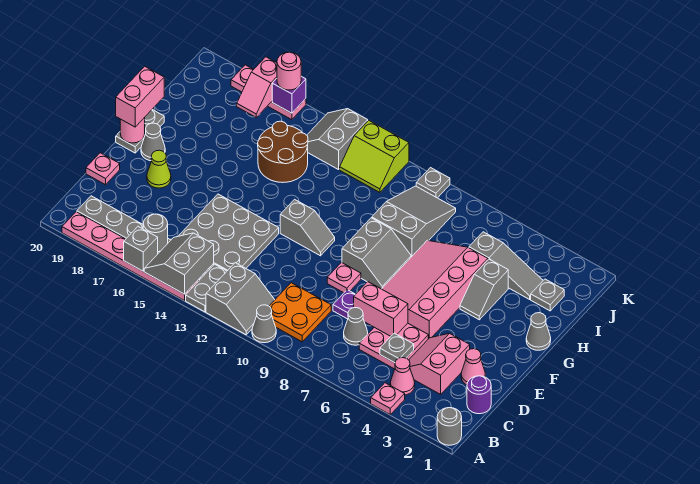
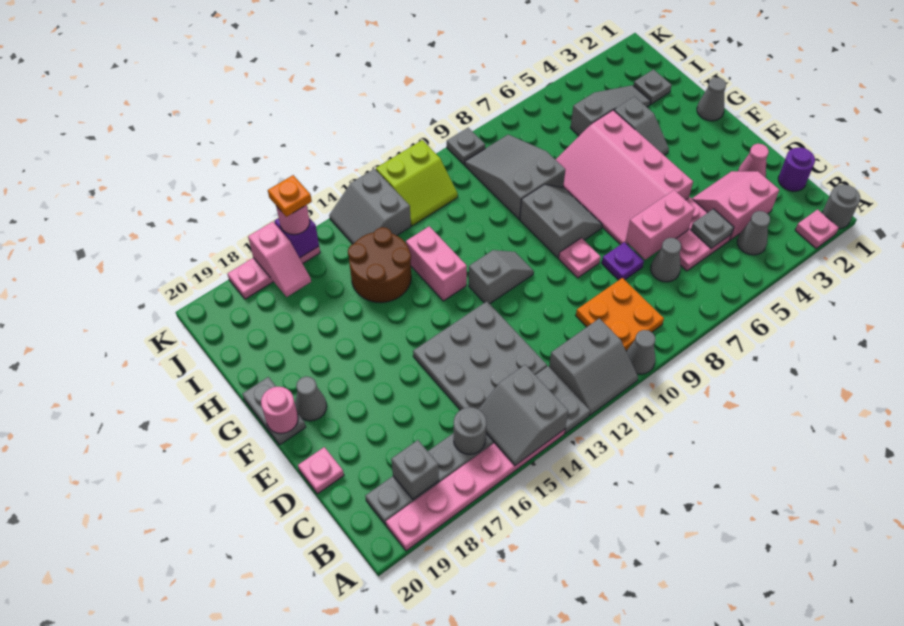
pink plate A4 level 1 -> pink plate A2 level 1
grey slope A11:B12 level 1 top 12 -> grey slope A11:B12 level 1 top B
grey brick A16 level 2 -> grey brick B18 level 2
pink cone B4 level 1 -> grey cone B4 level 1
pink slope C3:D4 level 1 top 3 -> pink slope C3:D4 level 1 top C
lime cone E18 level 1 -> none
pink brick F20:G20 level 3 -> pink brick G13:H13 level 1
none -> orange plate K16 level 4

